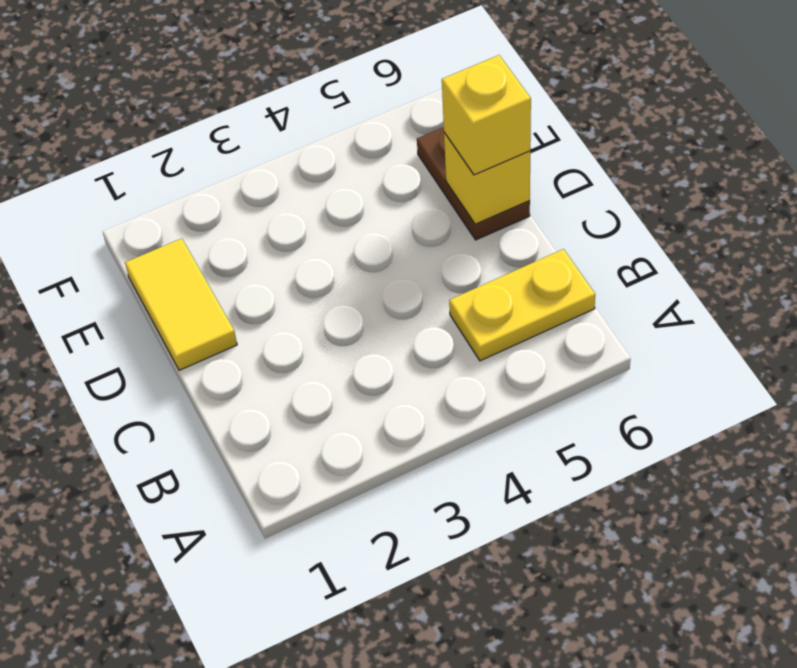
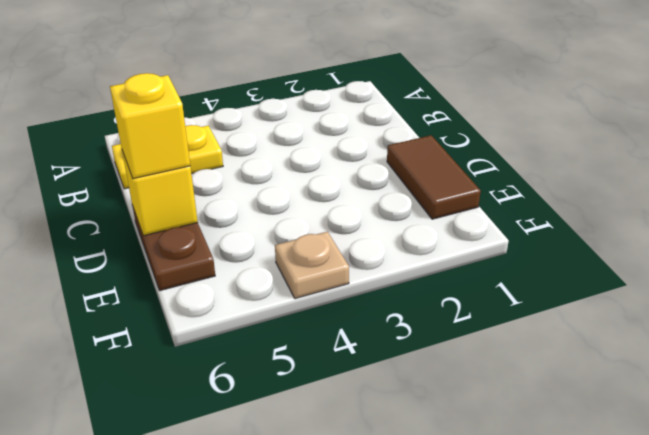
yellow tile D1:E1 level 1 -> brown tile D1:E1 level 1
none -> tan plate F4 level 1

